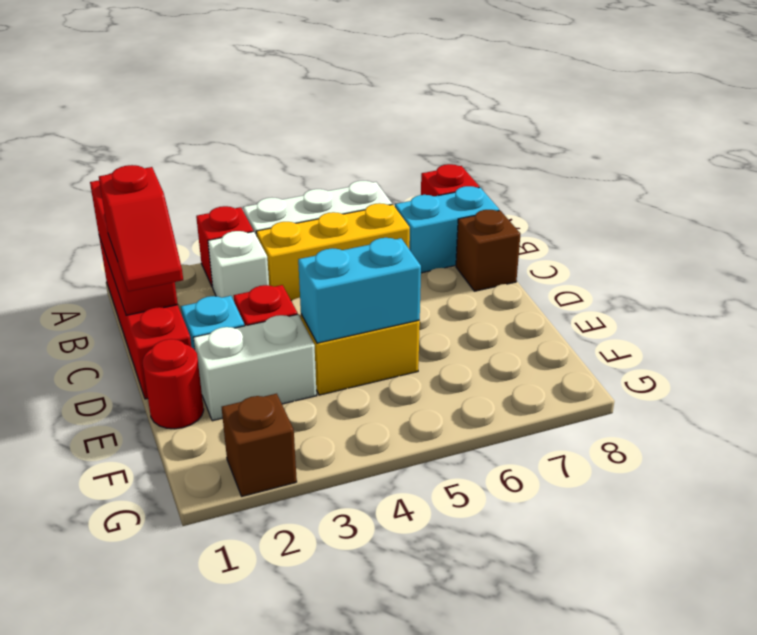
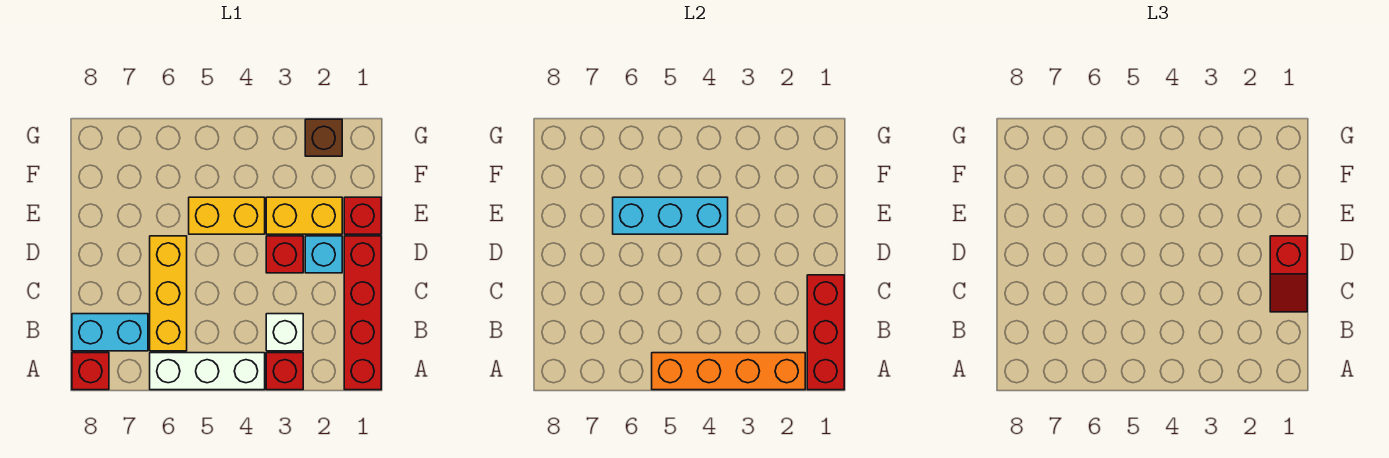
none -> orange brick A2:A5 level 2
yellow brick B4:B6 level 1 -> yellow brick B6:D6 level 1
red slope C1:D1 level 3 top C -> red slope C1:D1 level 3 top D
brown brick C8 level 1 -> none
red round brick E1 level 1 -> red brick E1 level 1
white brick E2:E3 level 1 -> yellow brick E2:E3 level 1
cyan brick E4:E5 level 2 -> cyan brick E4:E6 level 2

